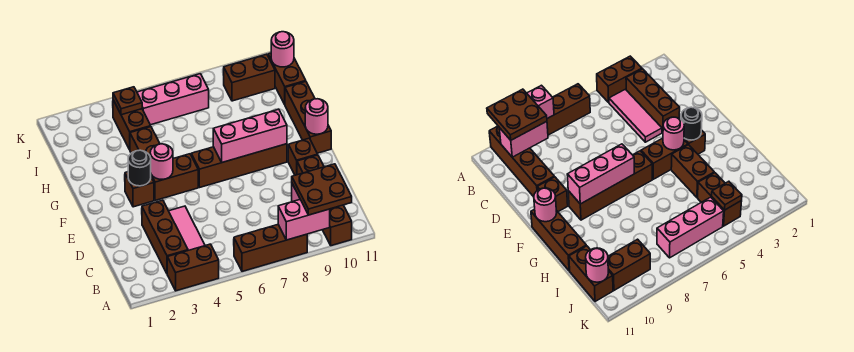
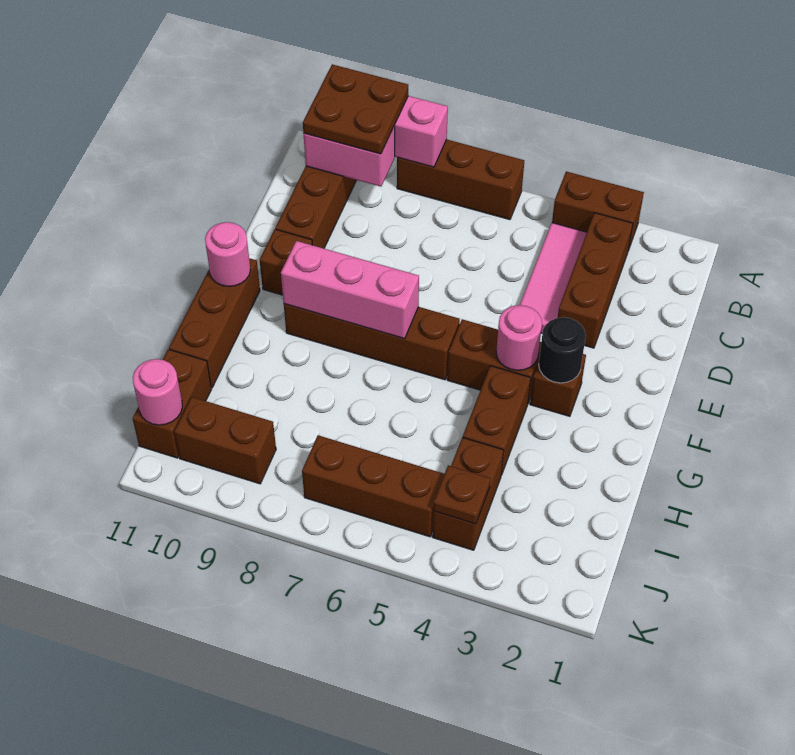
pink brick J5:J7 level 1 -> brown brick J5:J7 level 1

